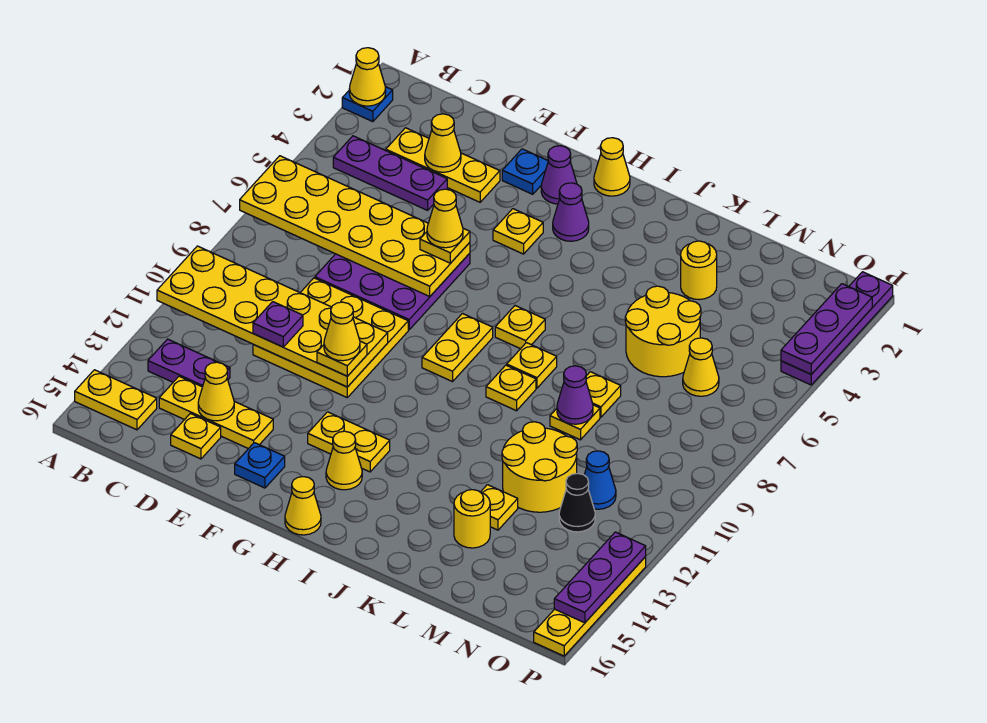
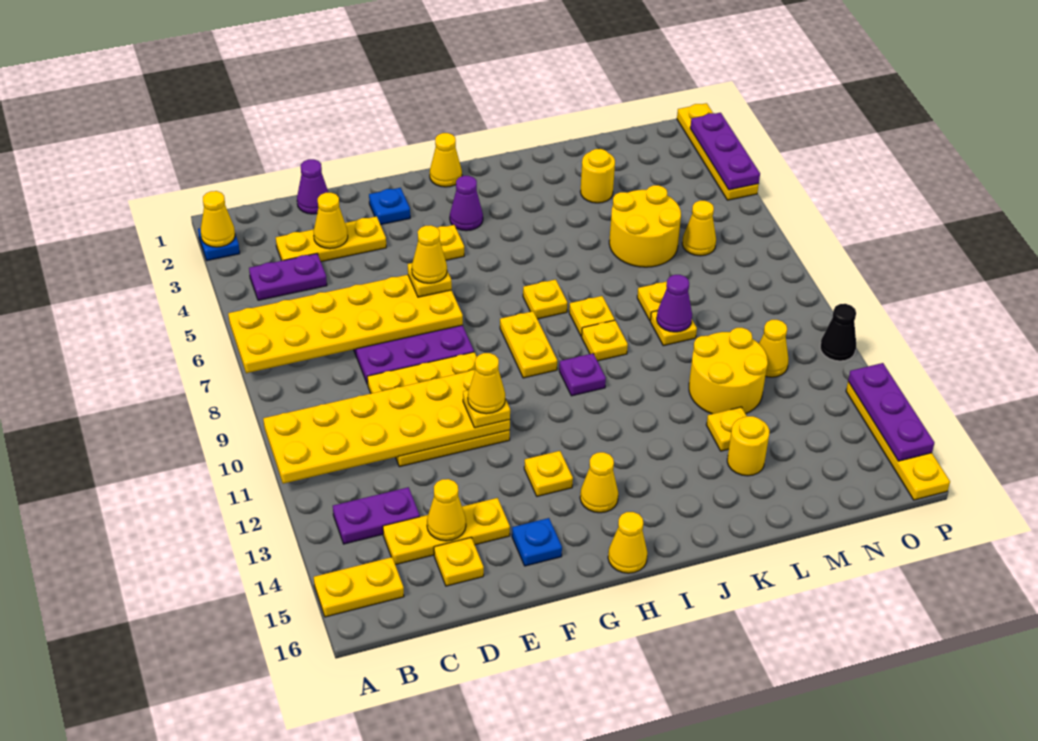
purple plate B4:D4 level 1 -> purple plate B4:C4 level 1
purple plate D11 level 3 -> purple plate I10 level 1
purple cone G2 level 1 -> purple cone D1 level 1
yellow plate G13:H13 level 1 -> yellow plate G13 level 1
blue cone N11 level 1 -> yellow cone N11 level 1
black cone N12 level 1 -> black cone P11 level 1
purple plate P1:P4 level 1 -> yellow plate P1:P4 level 1

